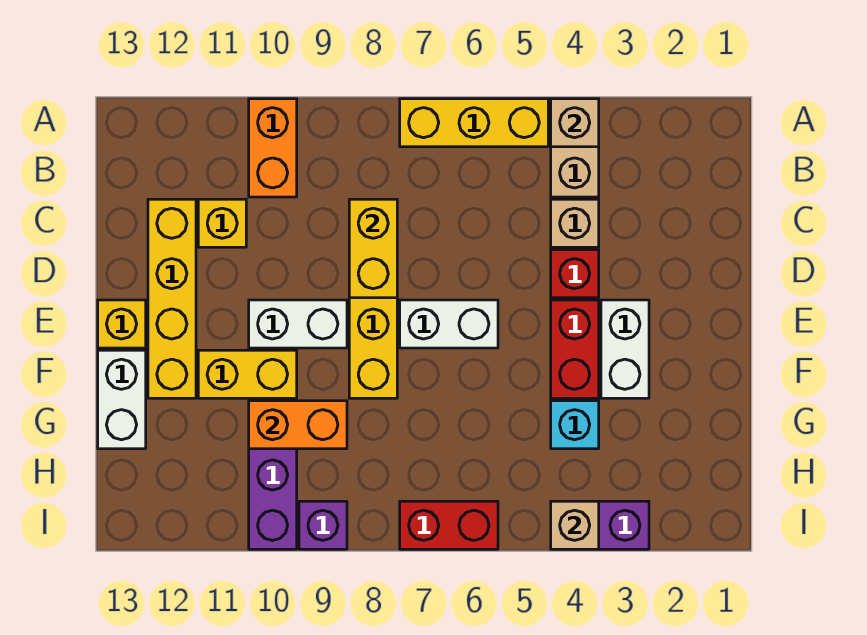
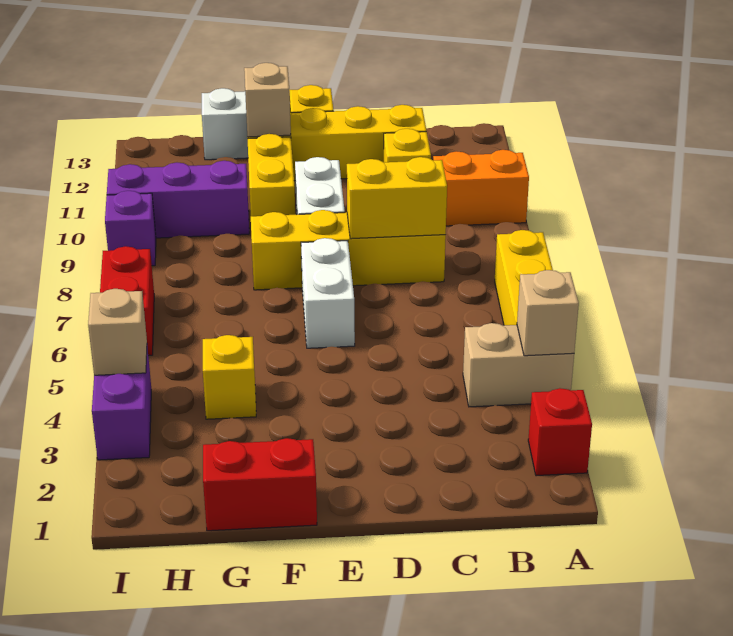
tan brick C4 level 1 -> tan brick F12 level 2
red brick D4 level 1 -> red brick A2 level 1
white brick E3:F3 level 1 -> none
red brick E4:F4 level 1 -> red brick F1:G1 level 1
cyan brick G4 level 1 -> yellow brick G4 level 1
orange brick G9:G10 level 2 -> none

